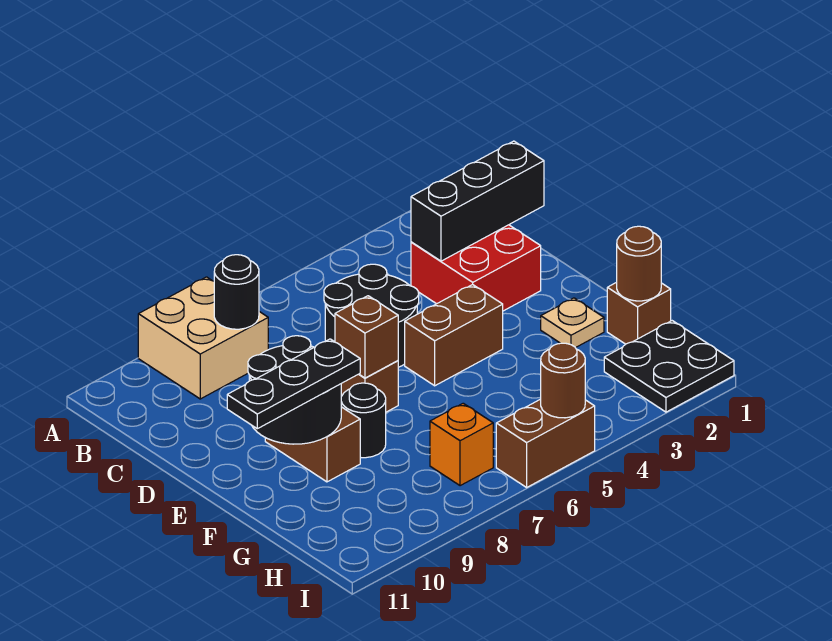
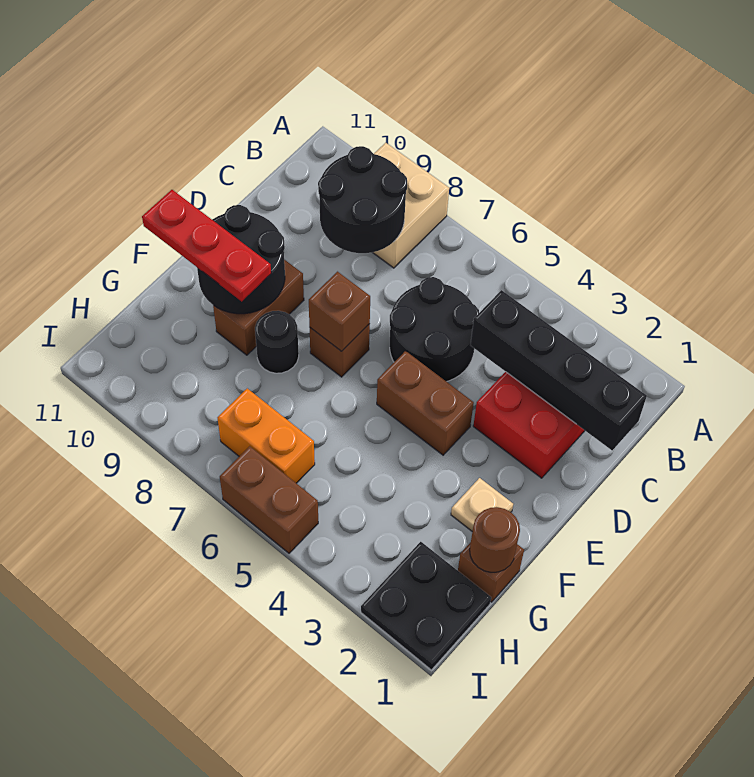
black round brick B8 level 2 -> black round brick B8:C9 level 2
black brick C1:C3 level 2 -> black brick C1:C4 level 2
black plate F9:F11 level 3 -> red plate F9:F11 level 3
orange brick H7 level 1 -> orange brick H6:H7 level 1
brown round brick I5 level 2 -> none

